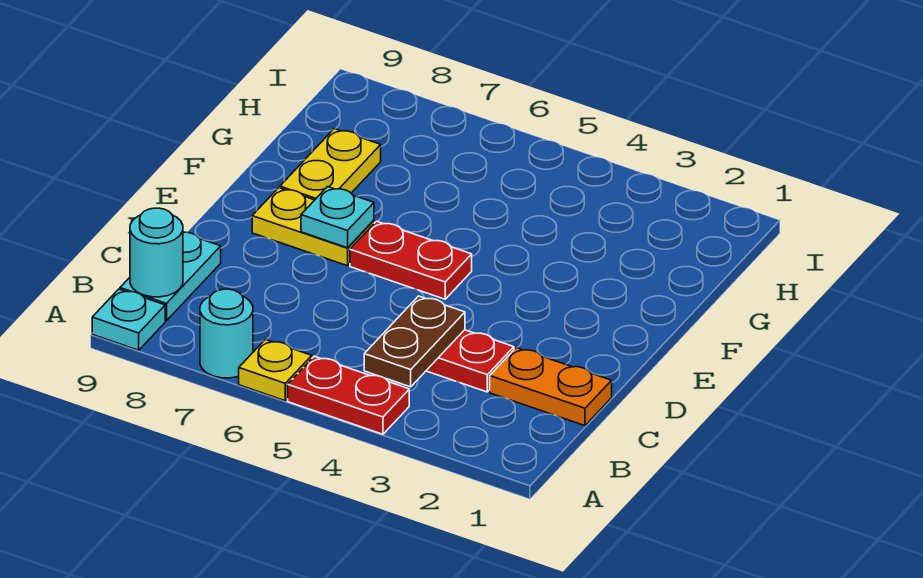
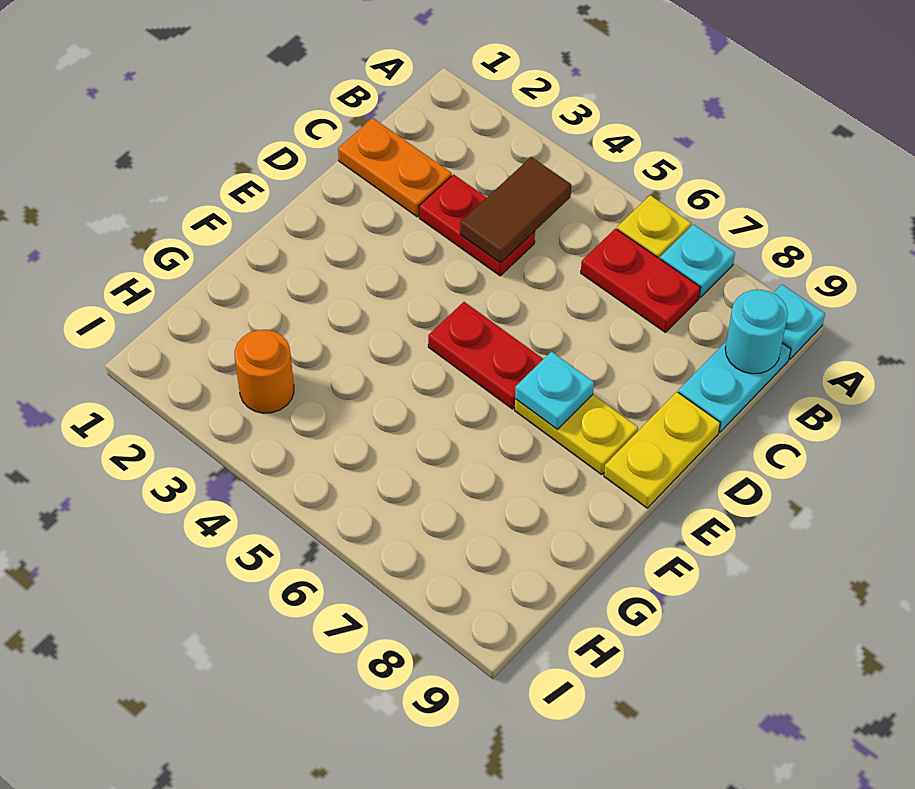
red plate A4:A5 level 1 -> red plate B6:B7 level 1
cyan round brick A7 level 1 -> cyan plate A7 level 1
brown plate B4:C4 level 2 -> brown tile B4:C4 level 2
yellow plate F8:G8 level 1 -> yellow plate D9:E9 level 1
none -> orange round brick H3 level 1

